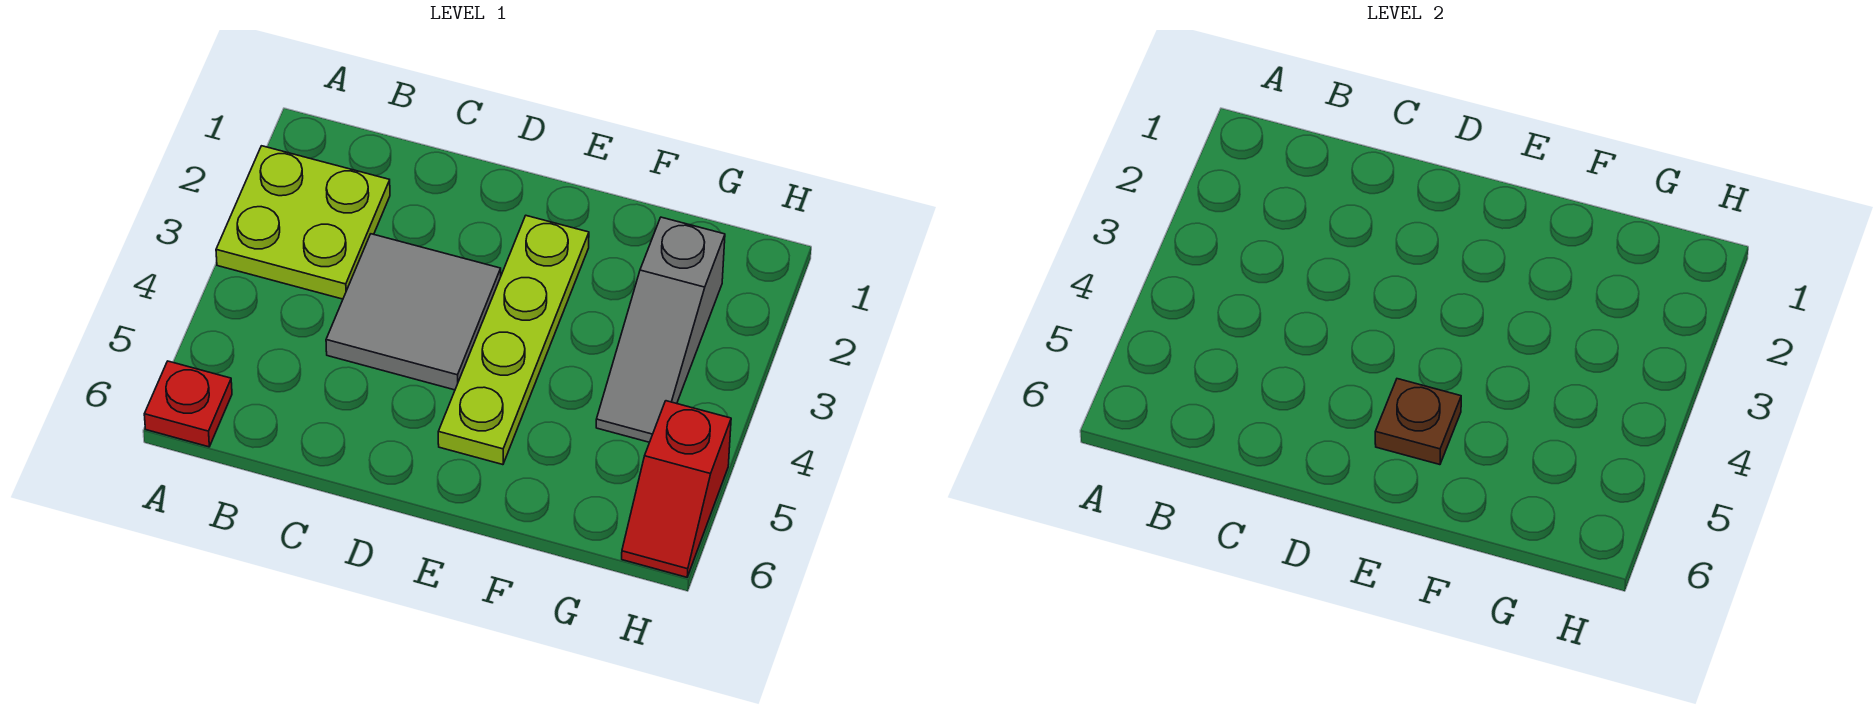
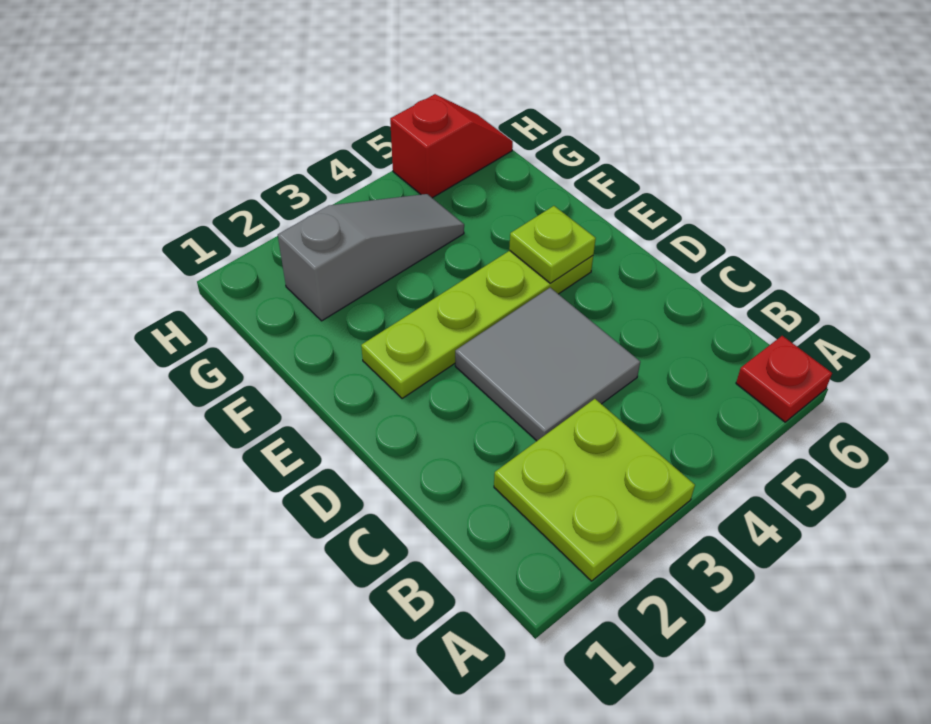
brown plate E5 level 2 -> lime plate E5 level 2

